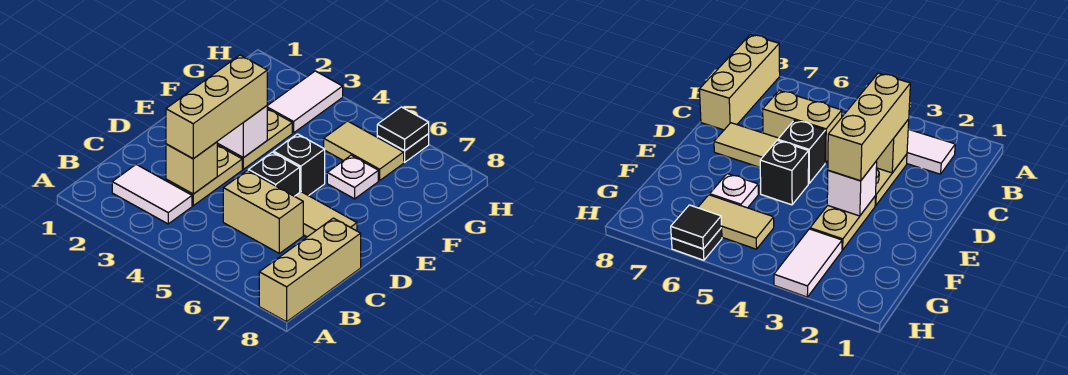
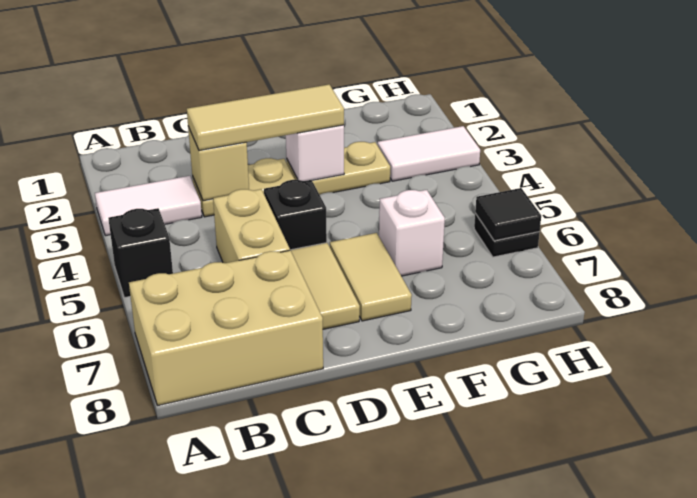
tan brick A8:C8 level 1 -> tan brick A7:C8 level 1
white tile B2:B3 level 1 -> white tile A3:B3 level 1
tan brick C3:E3 level 3 -> tan tile C3:E3 level 3
black brick E5 level 1 -> black brick A5 level 1
white plate F6 level 1 -> white brick F6 level 1
tan tile G5:G6 level 1 -> tan tile E6:E7 level 1

